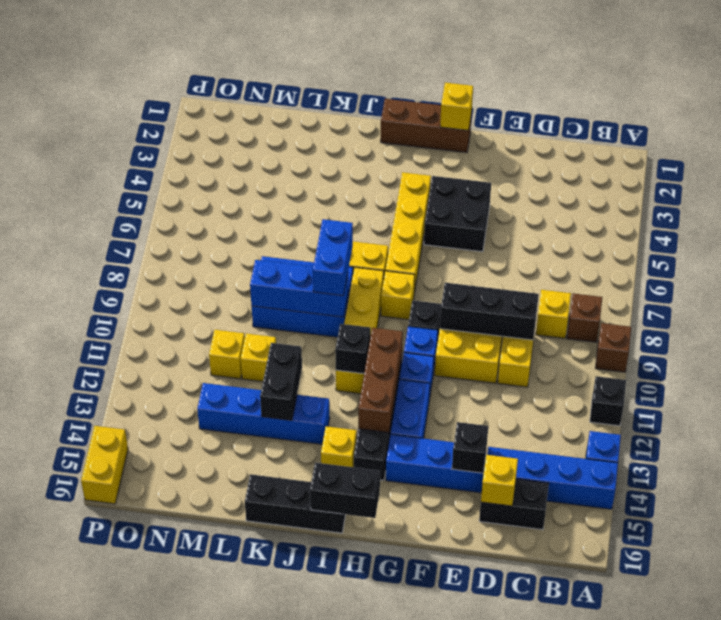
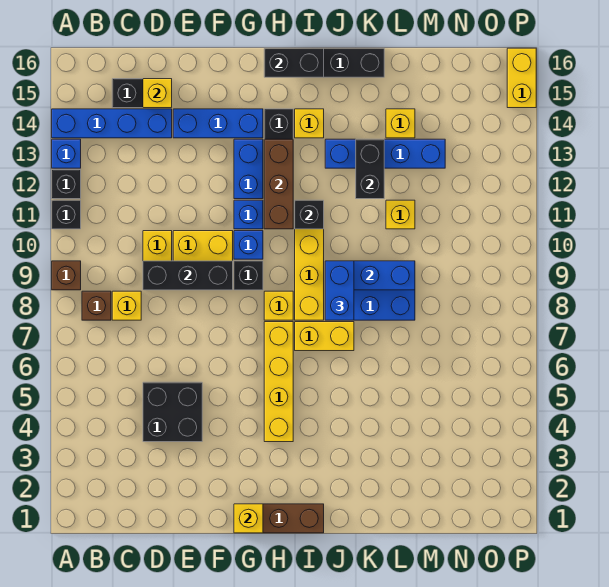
black brick E14 level 2 -> black brick A12 level 1
black brick F4:G5 level 1 -> black brick D4:E5 level 1
yellow brick M11 level 1 -> yellow brick L14 level 1

